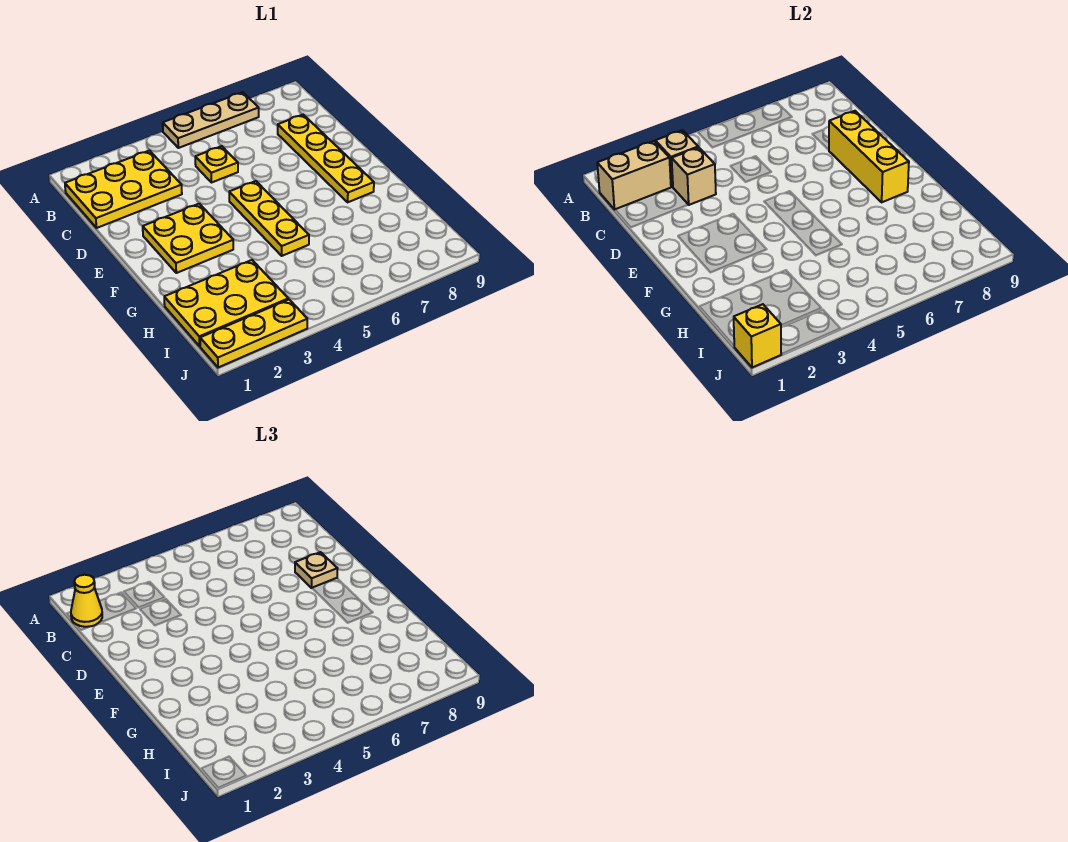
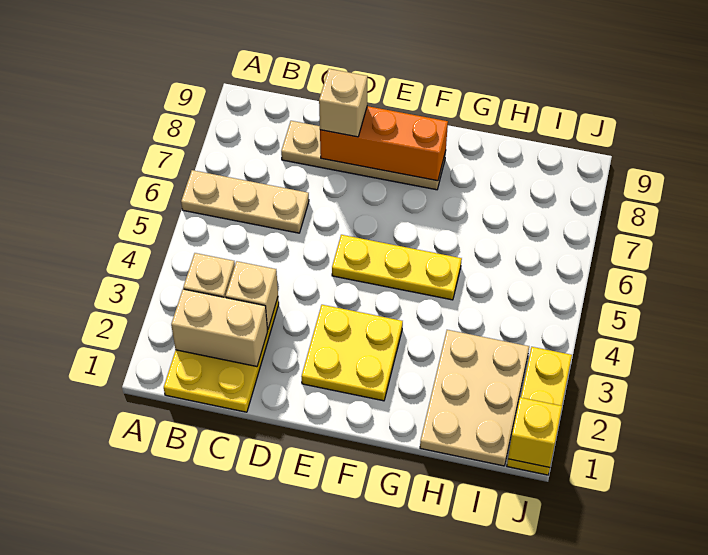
tan plate A5:A7 level 1 -> tan plate A6:C6 level 1
tan brick B1:B2 level 2 -> tan brick B2:C2 level 2
yellow cone B1 level 3 -> none
yellow plate C5 level 1 -> none
yellow plate C8:F8 level 1 -> tan plate C8:F8 level 1
yellow brick D8:F8 level 2 -> orange brick D8:F8 level 2
tan plate D8 level 3 -> tan brick D8 level 3
yellow plate H1:I3 level 1 -> tan plate H1:I3 level 1

